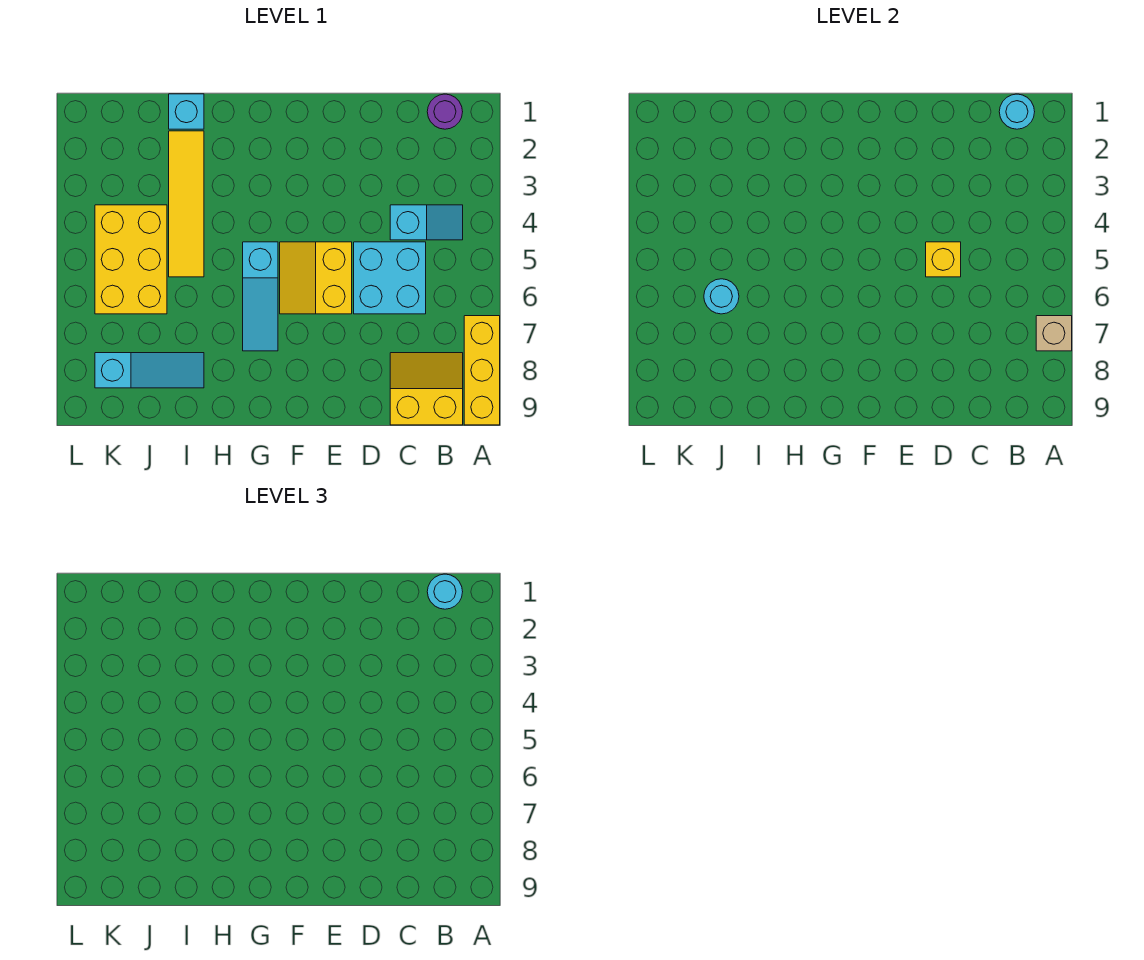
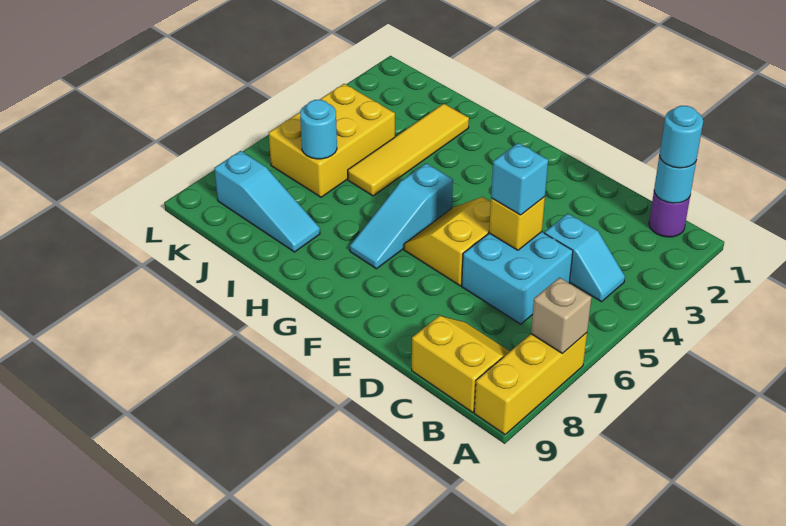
cyan brick I1 level 1 -> cyan brick D5 level 3

